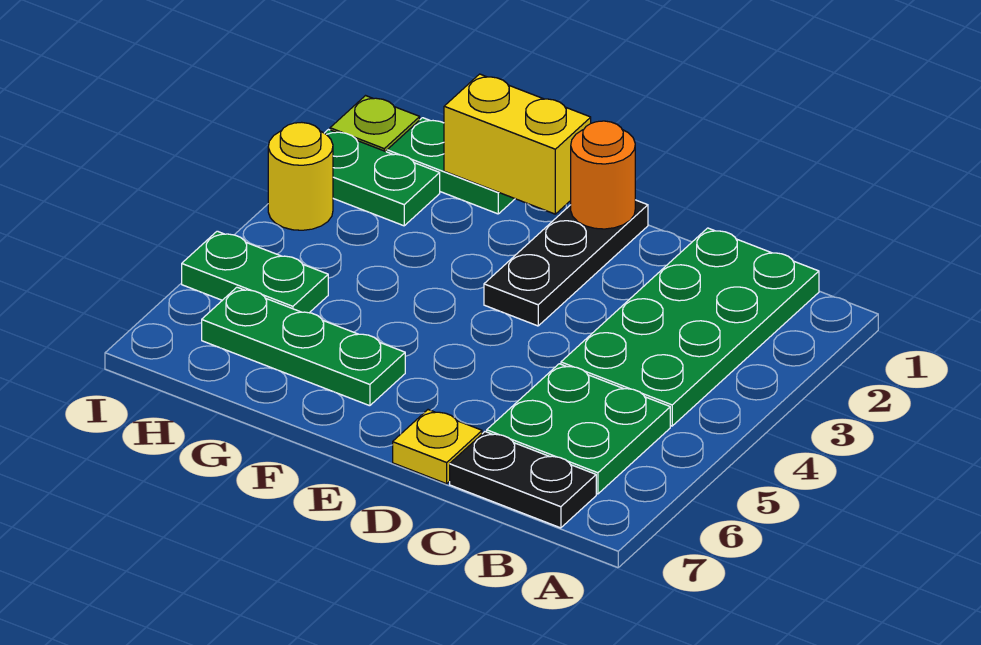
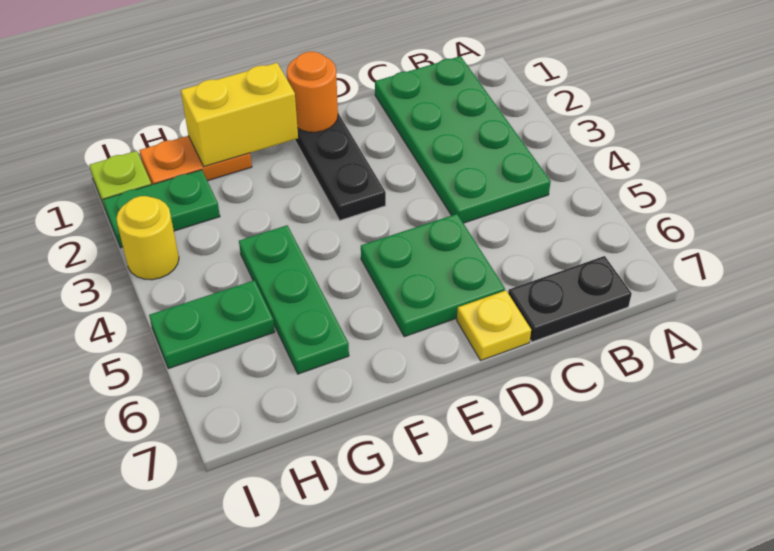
green plate B5:C6 level 1 -> green plate D5:E6 level 1
green plate F6:H6 level 1 -> green plate G4:G6 level 1
green plate G1:H1 level 1 -> orange plate G1:H1 level 1

